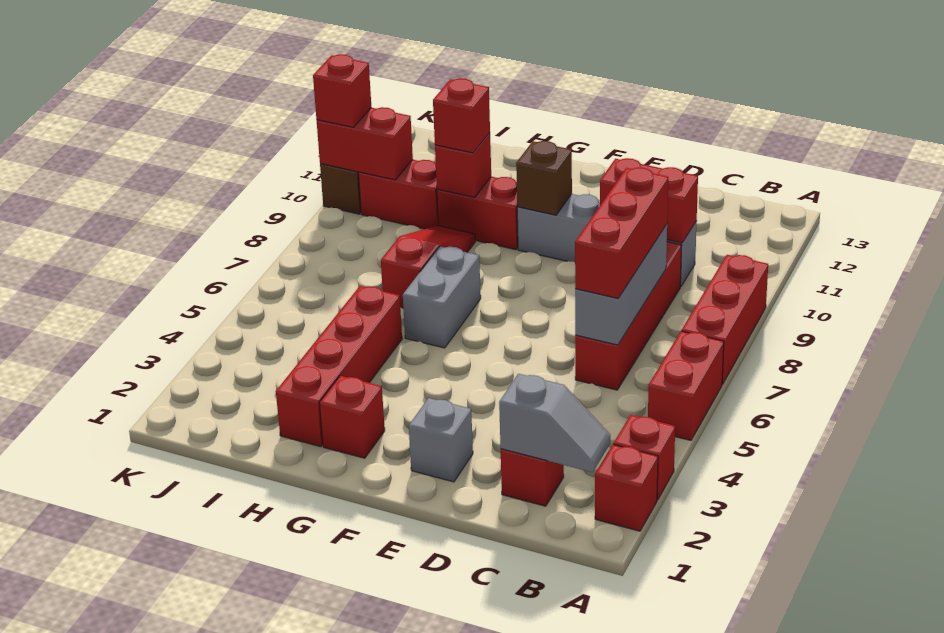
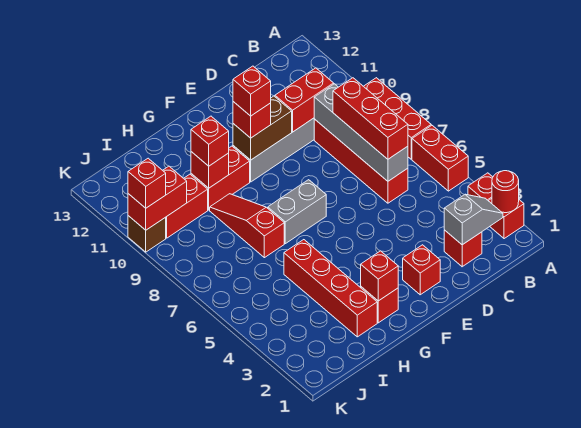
none -> red round brick A2 level 2
grey brick C6:C8 level 2 -> grey brick C6:C9 level 2
grey brick E2 level 1 -> red brick E2 level 1
brown brick F10 level 2 -> brown brick E10:F10 level 2
none -> red brick F10 level 3
none -> red brick F10 level 4
none -> red brick G2 level 2
grey brick G6:G7 level 1 -> grey brick F7:G7 level 1

